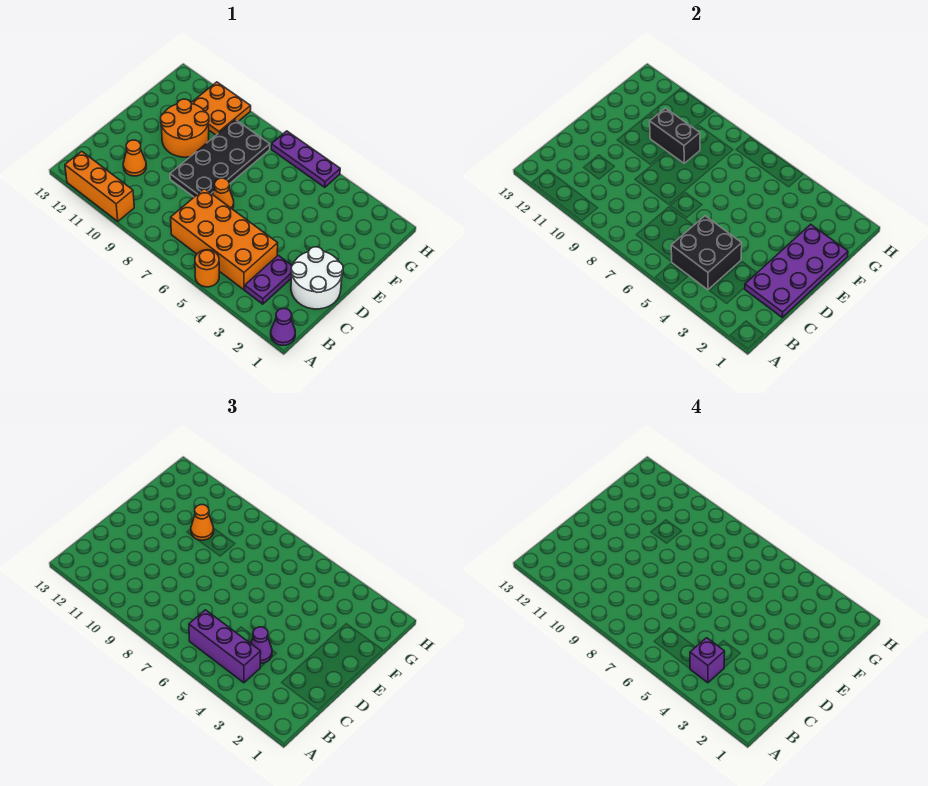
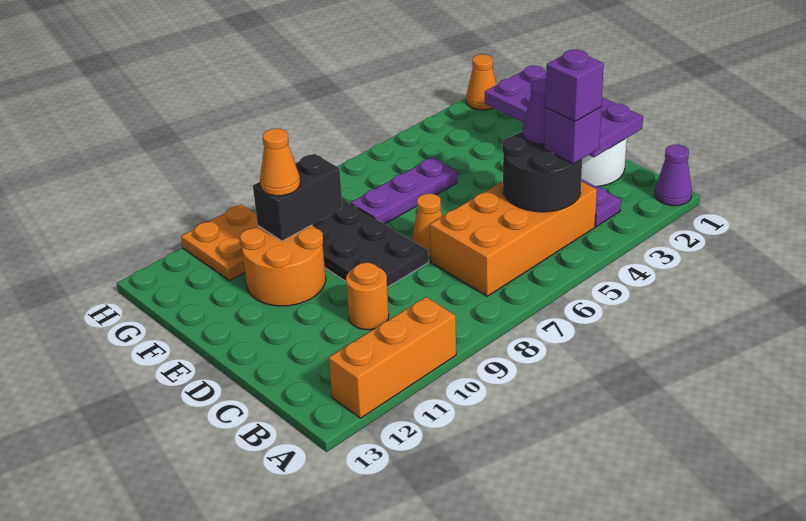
orange round brick A5 level 1 -> orange round brick C10 level 1
black brick B4:C5 level 2 -> black round brick B4:C5 level 2
purple brick B4:B6 level 3 -> purple brick B4 level 3
orange cone C11 level 1 -> orange cone H1 level 1
purple plate H5:H7 level 1 -> purple plate F5:F7 level 1

